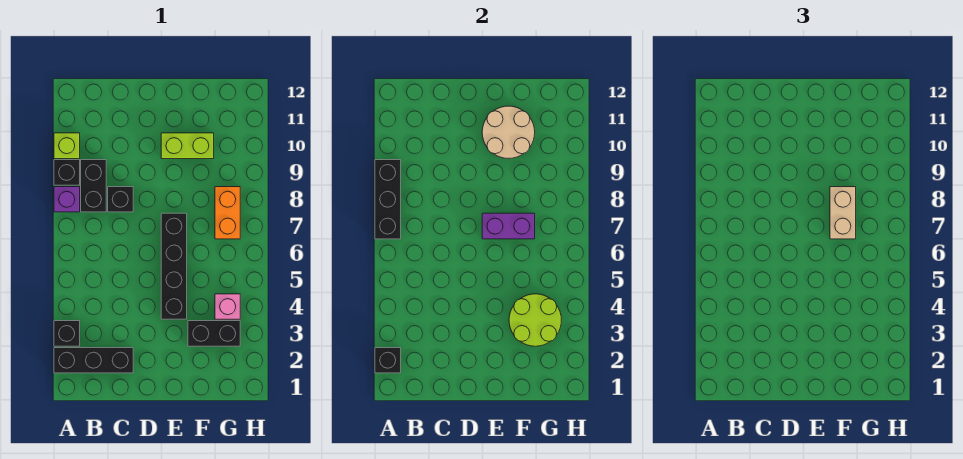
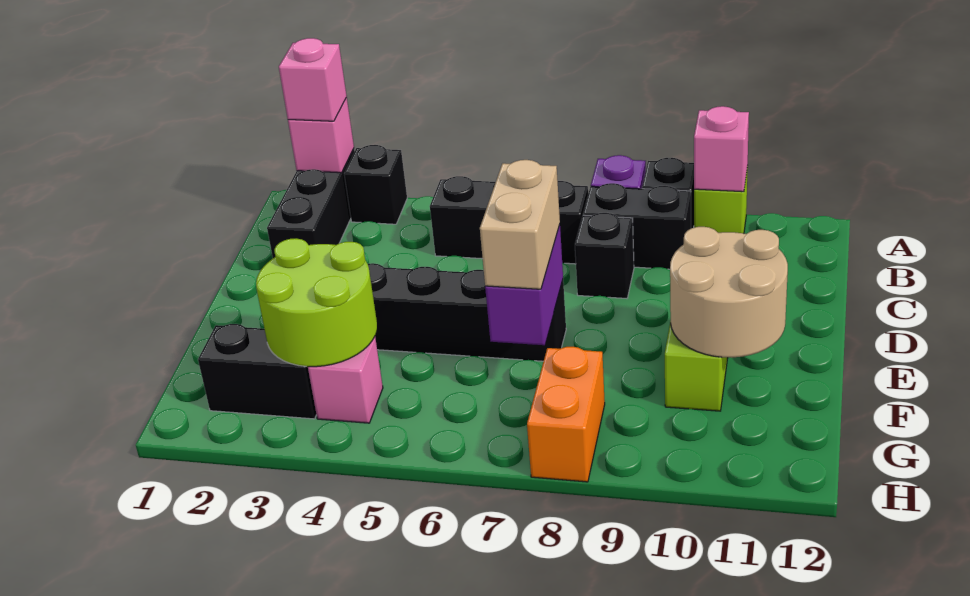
black brick A2 level 2 -> pink brick A2 level 2
none -> pink brick A2 level 3
black brick A7:A9 level 2 -> black brick B5:B7 level 1
none -> pink brick A10 level 2
black brick F3:G3 level 1 -> black brick G2:G3 level 1
tan brick F7:F8 level 3 -> tan brick E7:F7 level 3
orange brick G7:G8 level 1 -> orange brick G8:H8 level 1

